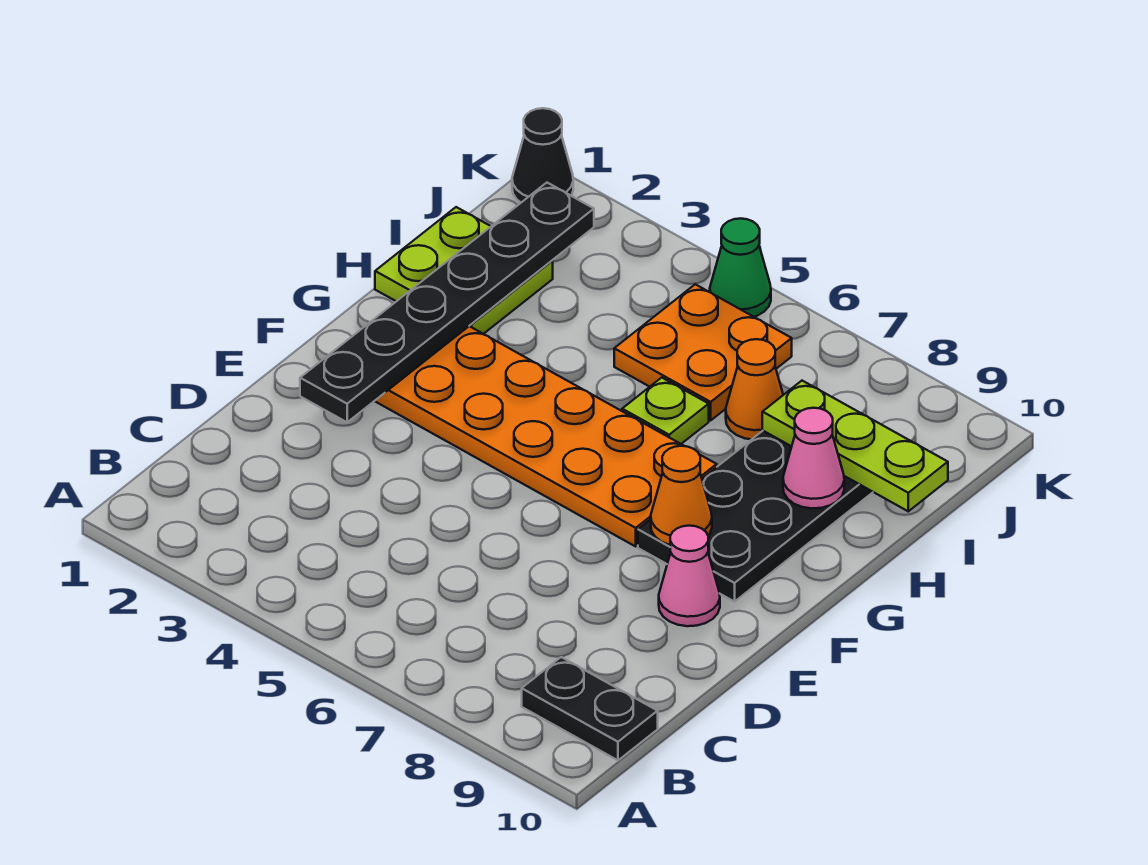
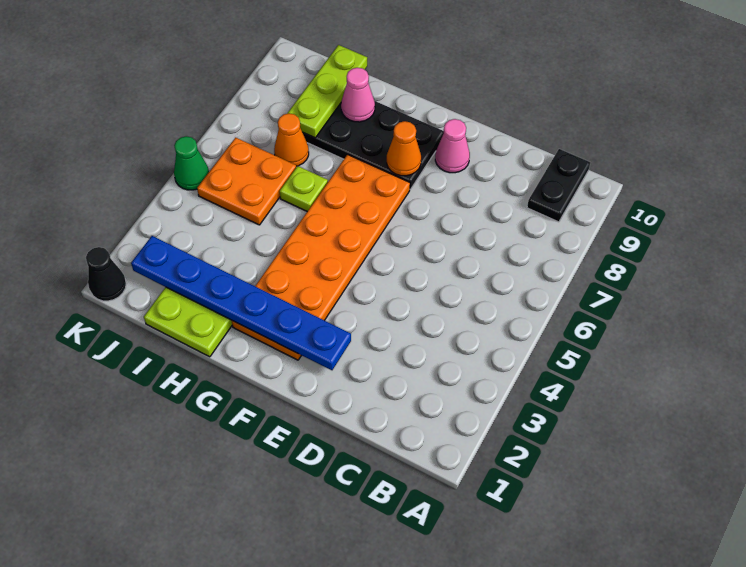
black plate E2:J2 level 2 -> blue plate E2:J2 level 2

